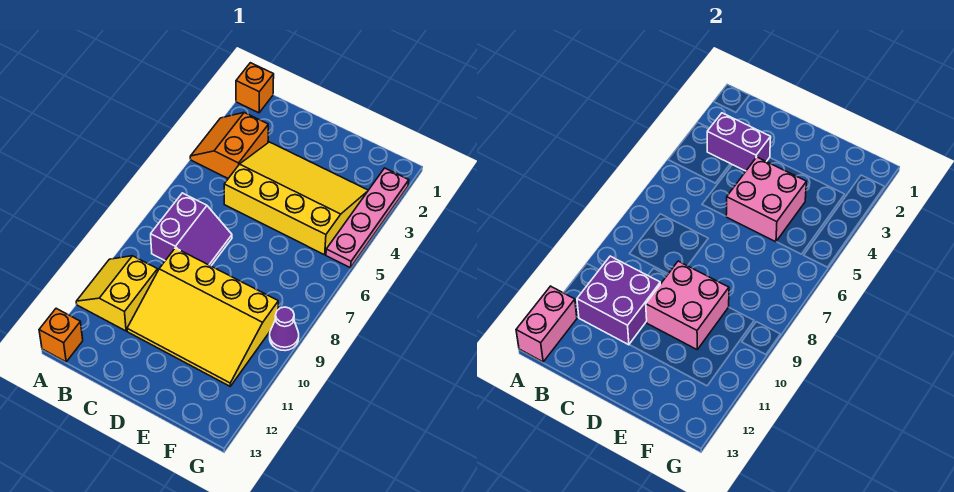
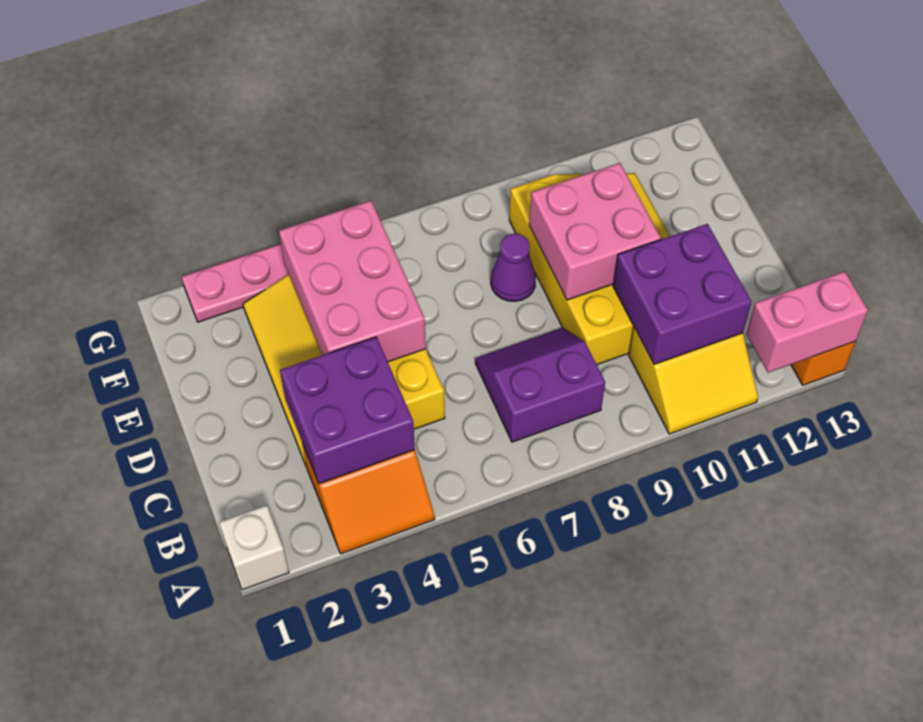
orange brick A1 level 1 -> white brick A1 level 1
purple brick B3:C3 level 2 -> purple brick B3:C4 level 2
pink brick D4:E5 level 2 -> pink brick D4:F5 level 2
purple cone G9 level 1 -> purple cone E8 level 1

